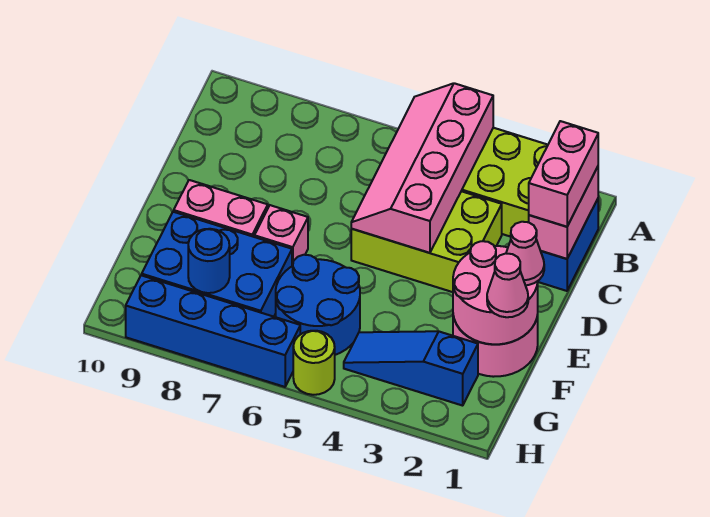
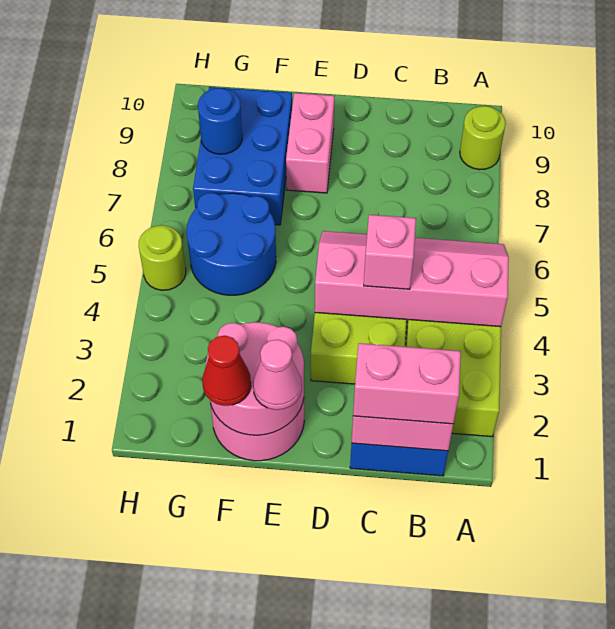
none -> lime round brick A9 level 1
pink brick E7 level 1 -> pink brick C4 level 3
pink cone F1 level 3 -> red cone F1 level 3
blue slope G2:G4 level 1 top 2 -> none
blue brick H6:H9 level 1 -> none

